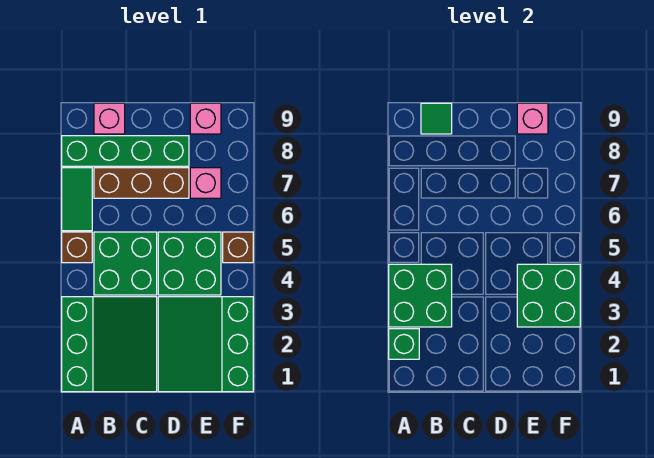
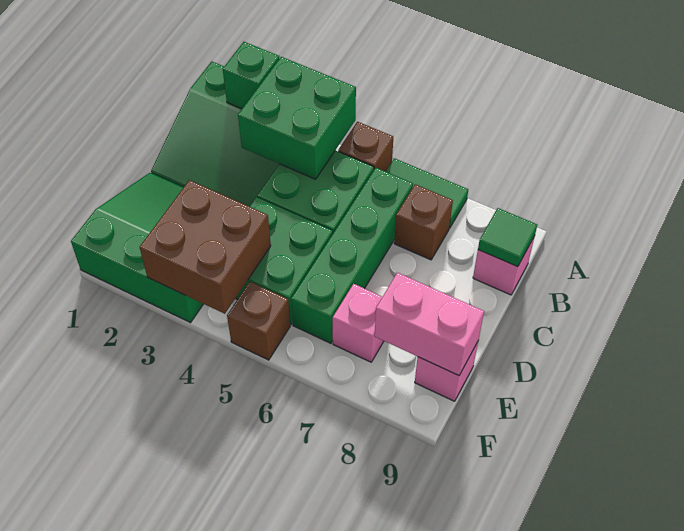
green brick A8:D8 level 1 -> green brick B6:E6 level 1
brown brick B7:D7 level 1 -> brown brick B7 level 1
green brick E3:F4 level 2 -> brown brick E3:F4 level 2
pink brick E9 level 2 -> pink brick E8:E9 level 2

